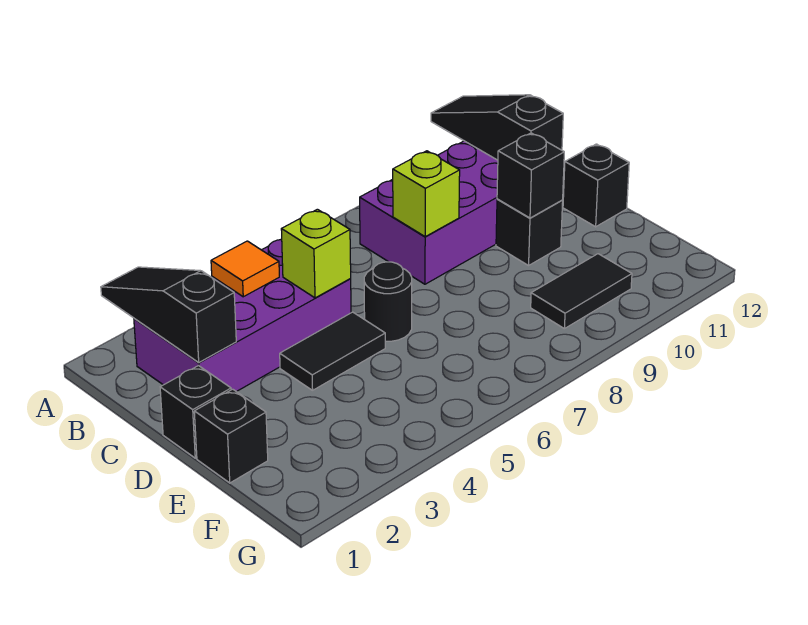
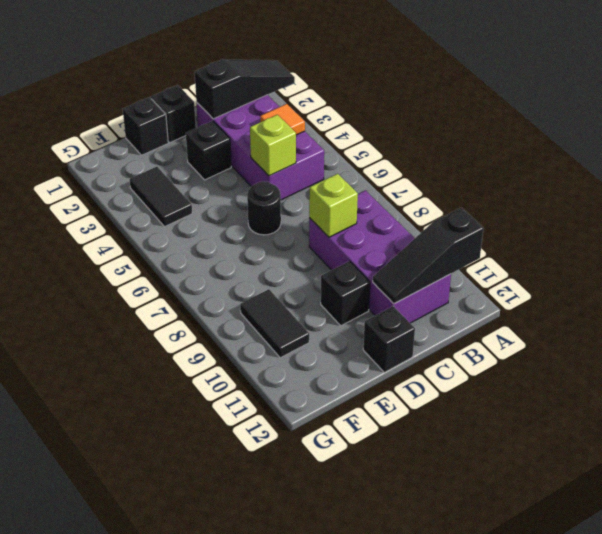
black slope A11:C11 level 2 top C -> black slope A11:C11 level 2 top A
black tile D4:D5 level 1 -> black tile F3:F4 level 1
black brick D10 level 2 -> black brick D3 level 1

